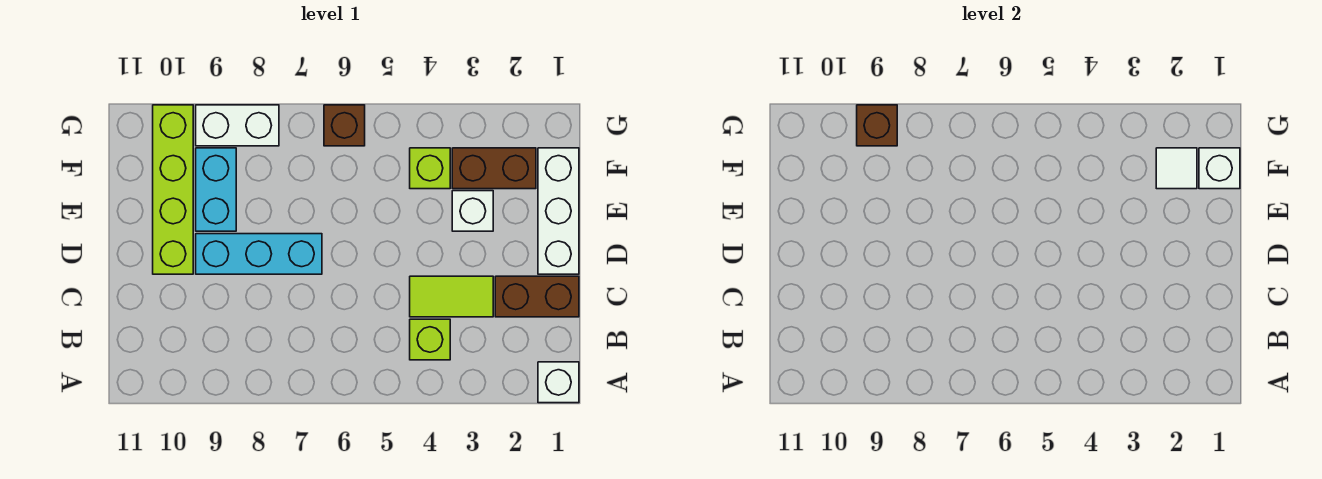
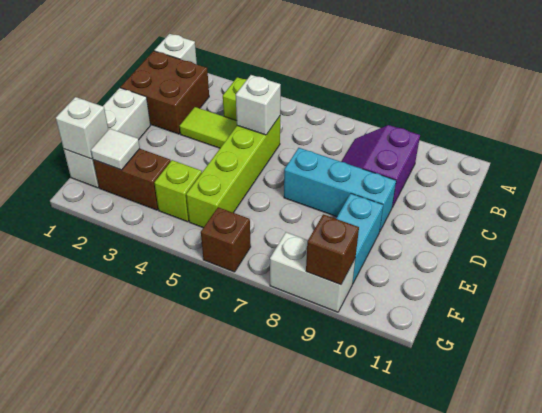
none -> purple slope B8:C9 level 1 top 9
brown brick C1:C2 level 1 -> brown brick B1:C2 level 1
lime brick D10:G10 level 1 -> lime brick C5:F5 level 1
white brick E3 level 1 -> white brick C5 level 2

